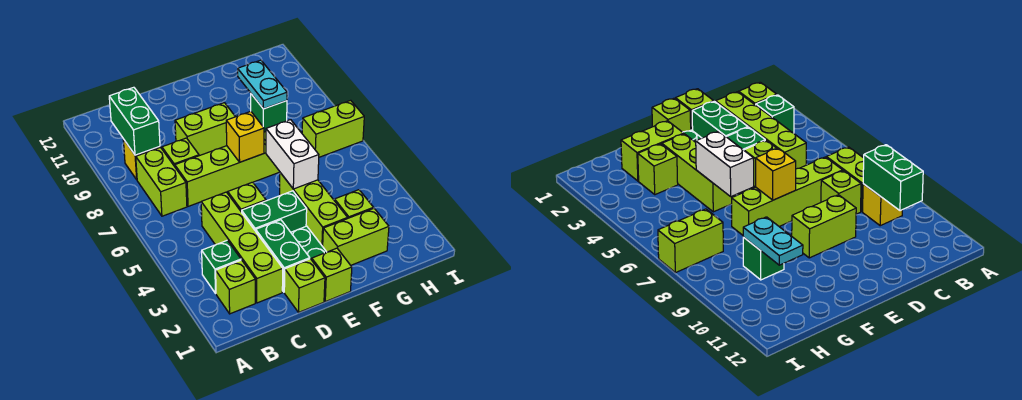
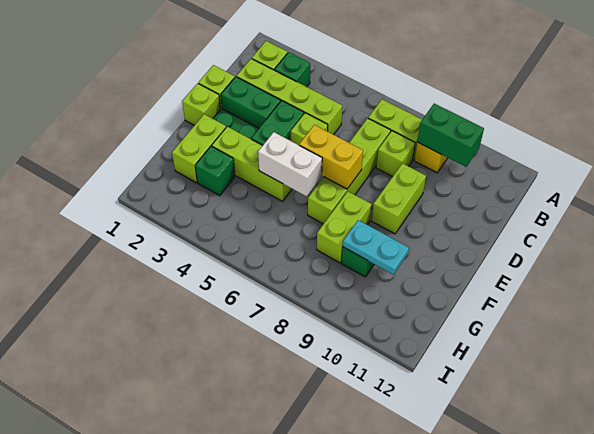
yellow brick E7 level 2 -> yellow brick E6:E7 level 2
lime brick G3 level 1 -> green brick G3 level 1
lime brick H7:I7 level 1 -> lime brick F8:G8 level 1

